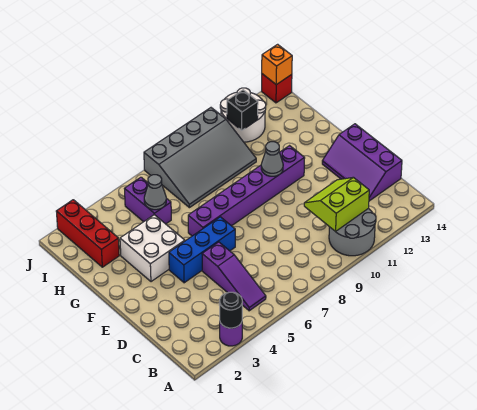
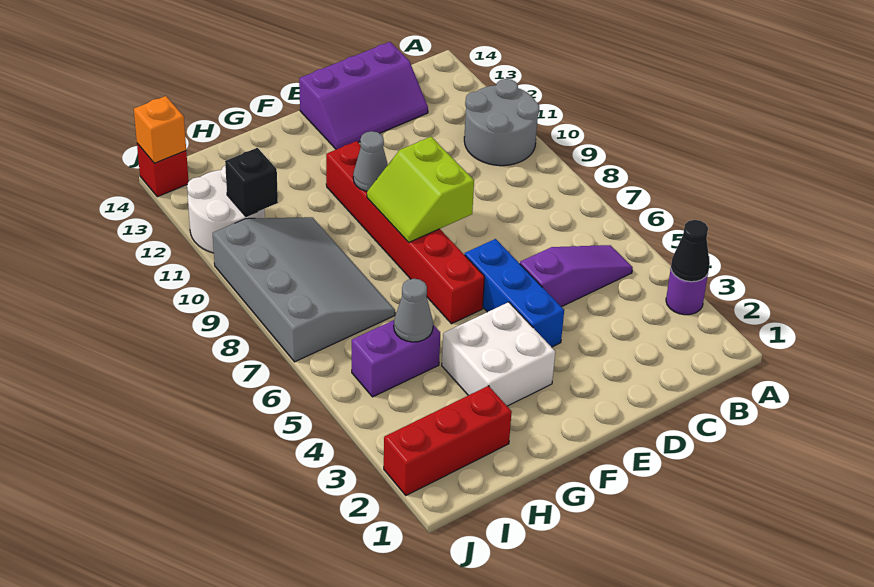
black round brick A3 level 2 -> black cone A3 level 2
lime slope B10:C11 level 2 top B -> lime slope E8:F9 level 2 top E
purple brick F6:F11 level 1 -> red brick F6:F11 level 1

